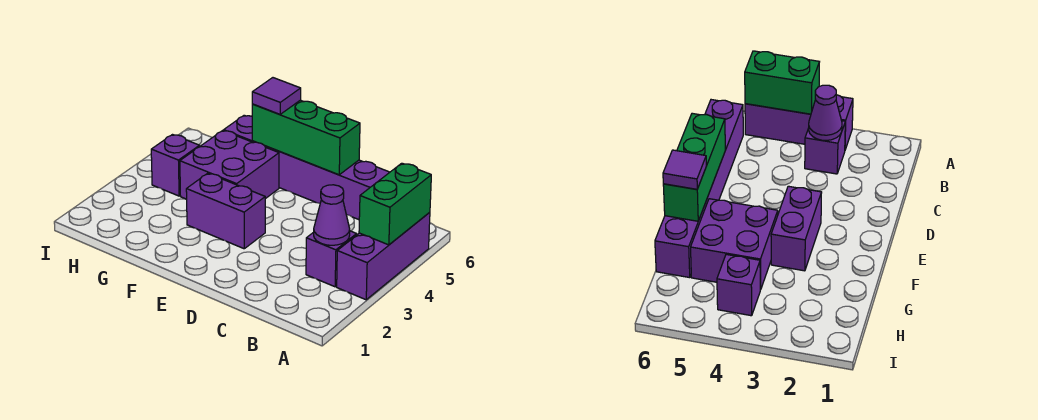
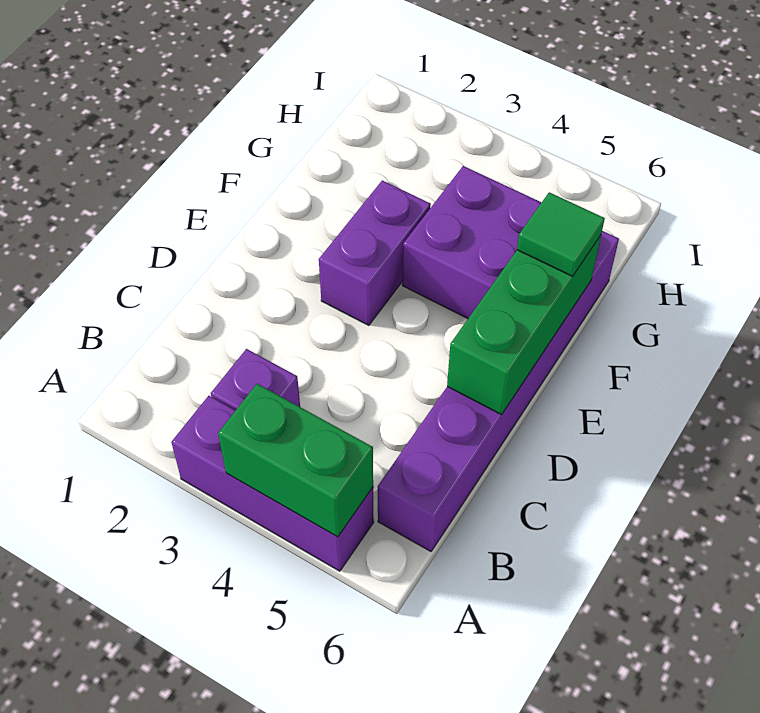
purple cone B3 level 2 -> none
purple tile F6 level 3 -> green tile F6 level 3
purple brick H4 level 1 -> none

